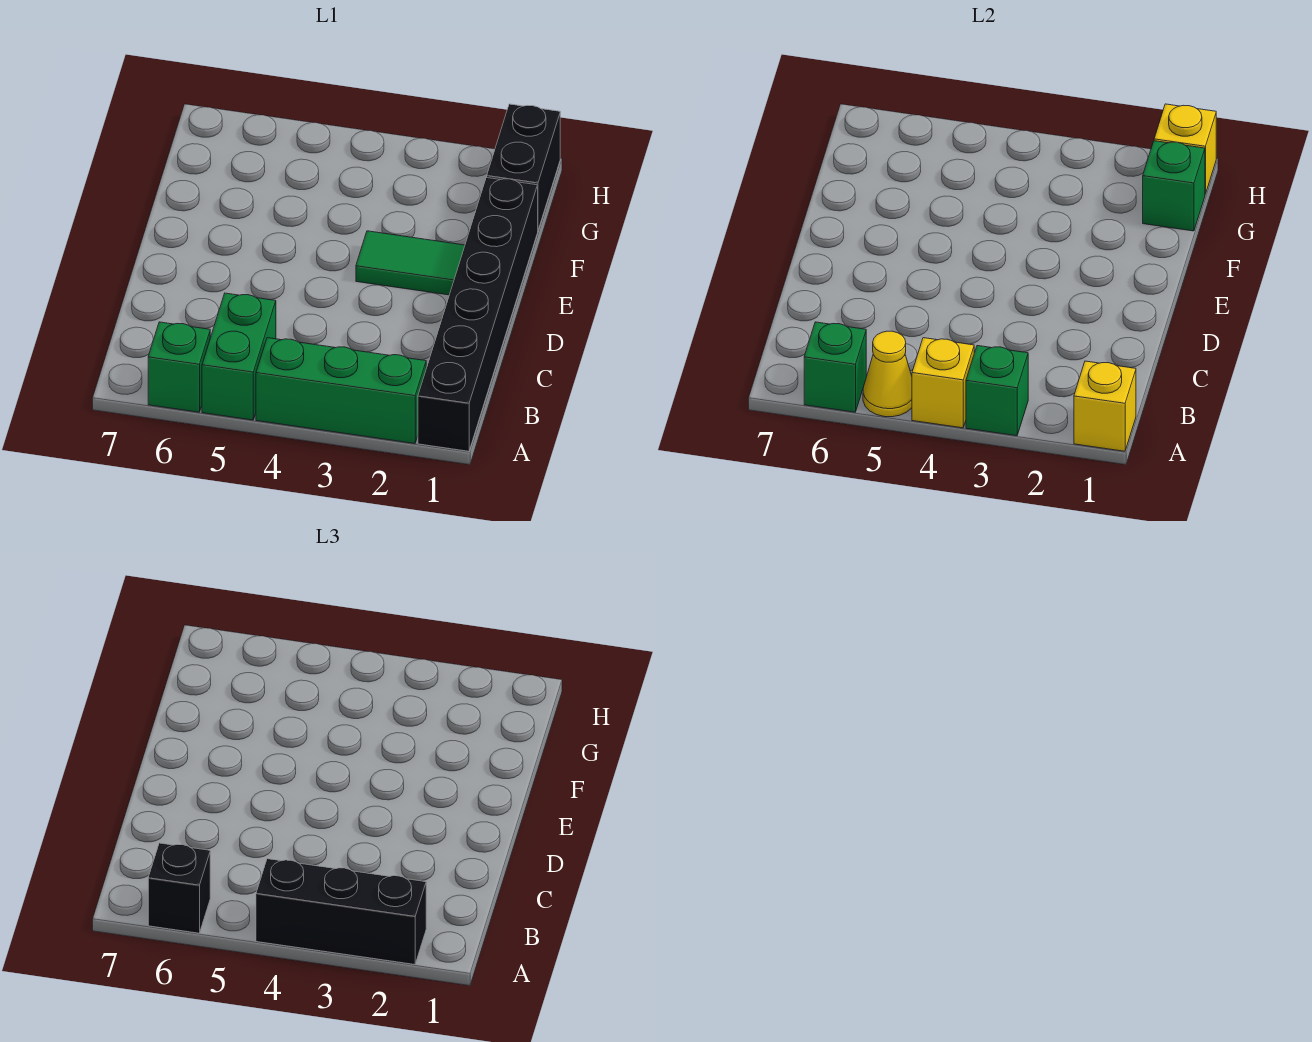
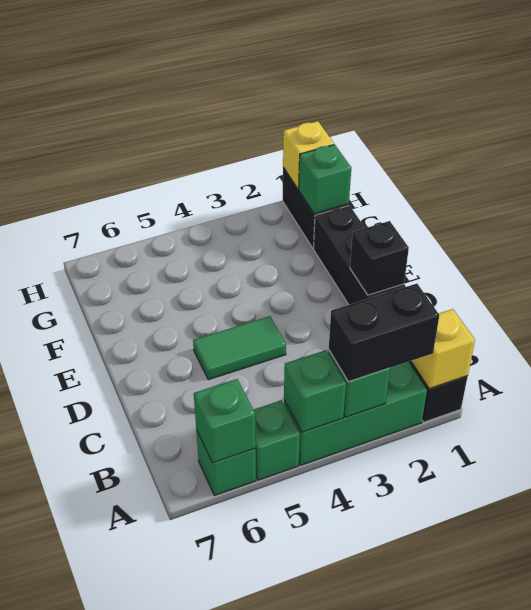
black brick A2:A4 level 3 -> black brick A2:A3 level 3
yellow brick A4 level 2 -> green brick A4 level 2
green brick A5:B5 level 1 -> green brick A5 level 1
yellow cone A5 level 2 -> none
black brick A6 level 3 -> black brick D1 level 2
green tile E2:E3 level 1 -> green tile D4:D5 level 1

